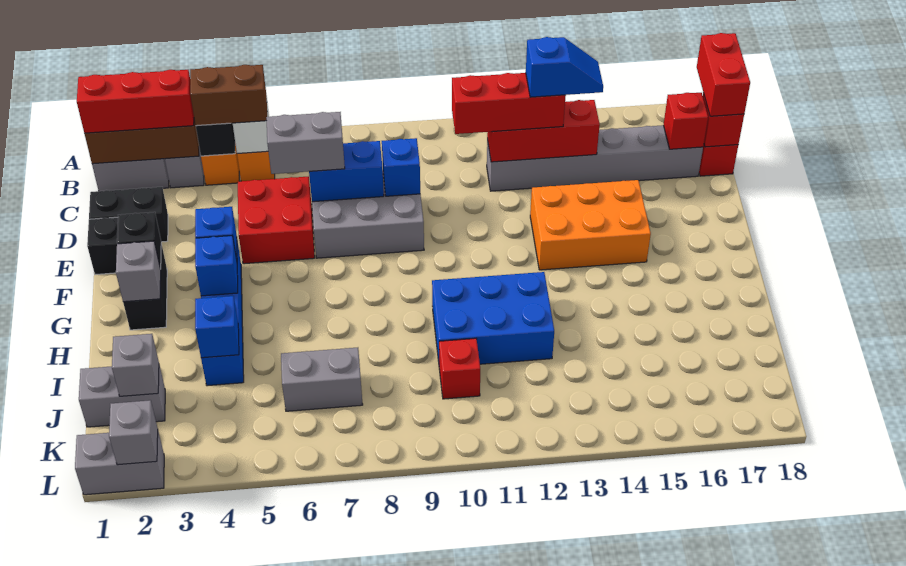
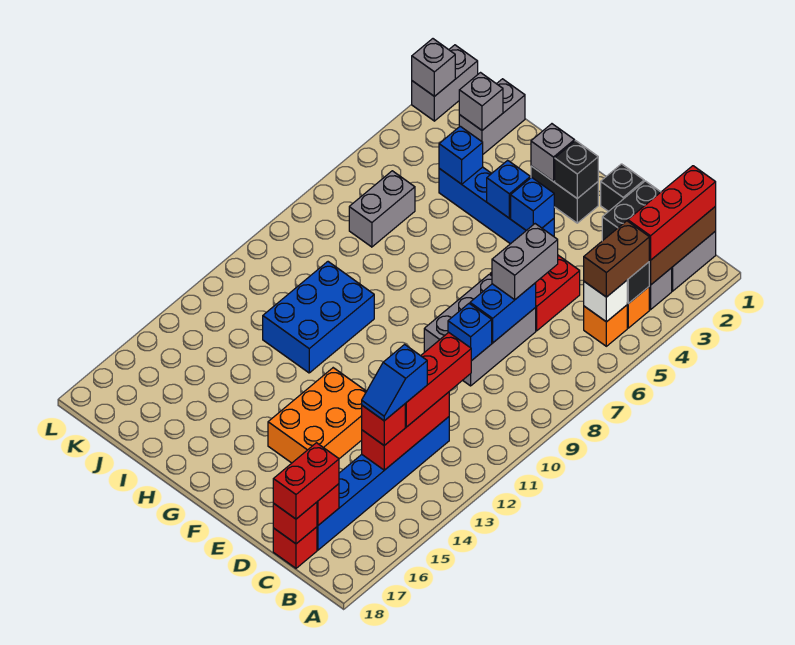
red brick B18:C18 level 3 -> red brick C17:C18 level 3
grey brick C12:C17 level 1 -> blue brick C12:C17 level 1
red brick J10 level 1 -> red brick C14 level 3

